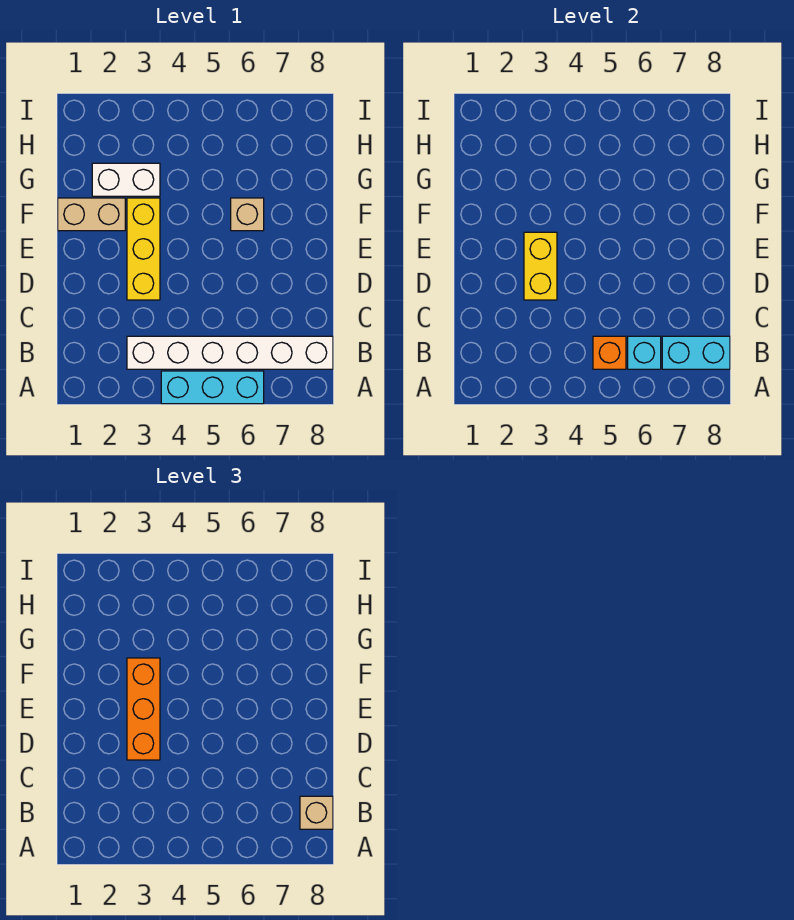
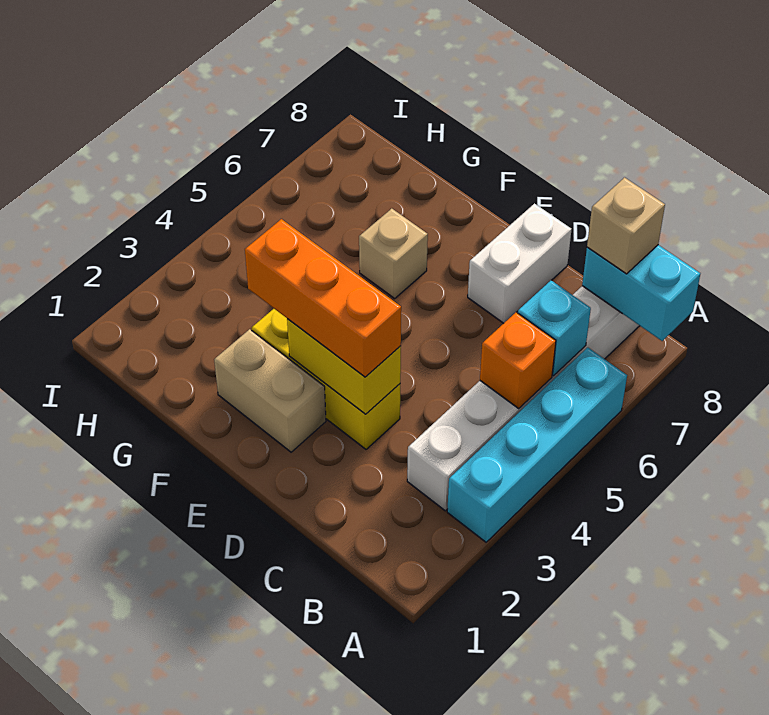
cyan brick A4:A6 level 1 -> cyan brick A3:A6 level 1
cyan brick B7:B8 level 2 -> cyan brick A8:B8 level 2
tan brick F1:F2 level 1 -> tan brick E2:F2 level 1
white brick G2:G3 level 1 -> white brick D7:D8 level 1

